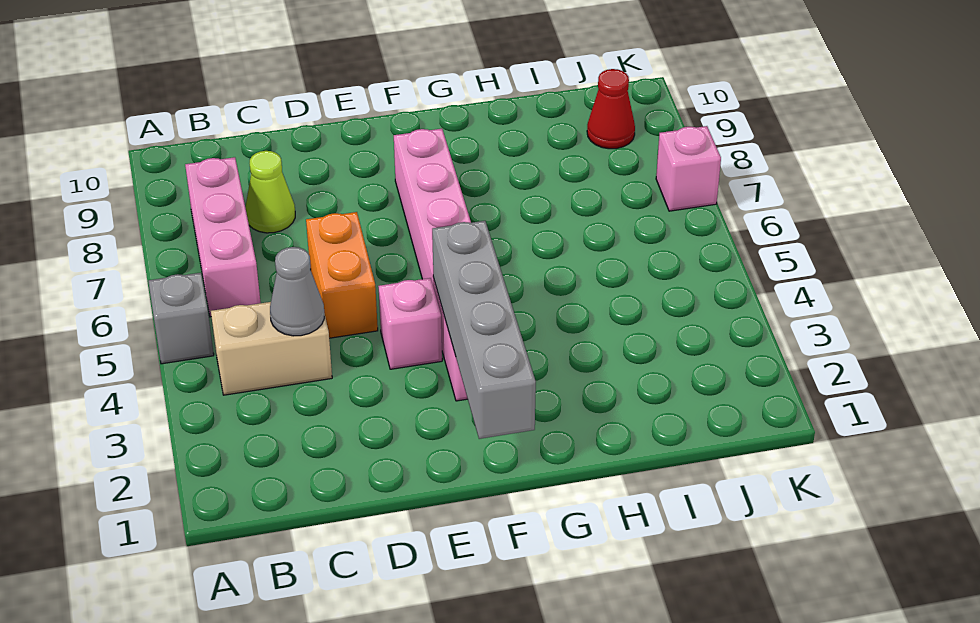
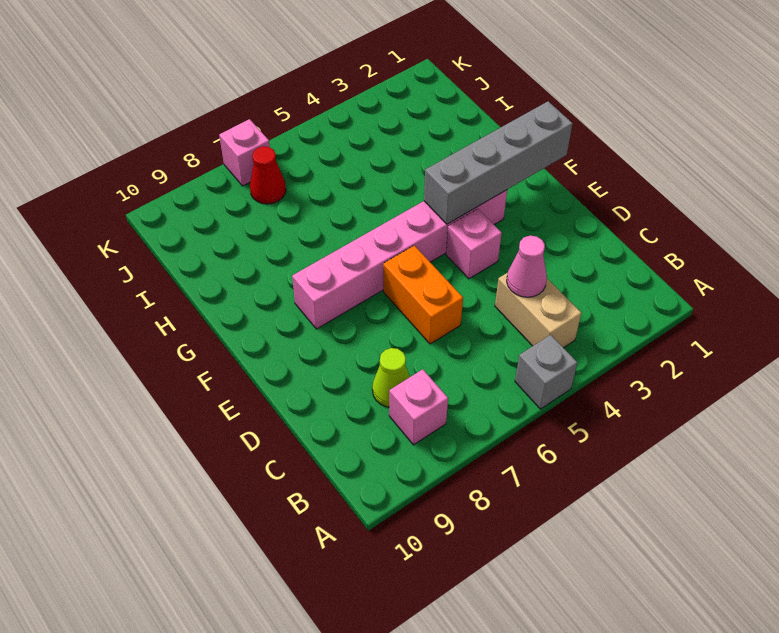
pink brick B6:B8 level 1 -> pink brick B8 level 1
grey cone C4 level 2 -> pink cone C4 level 2
orange brick D5:D6 level 1 -> orange brick D6:E6 level 1
red cone J9 level 1 -> red cone J7 level 1

